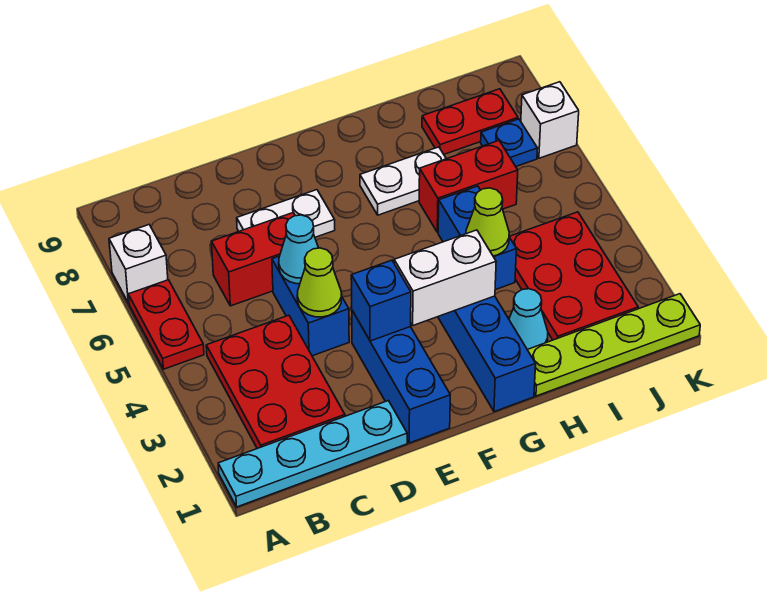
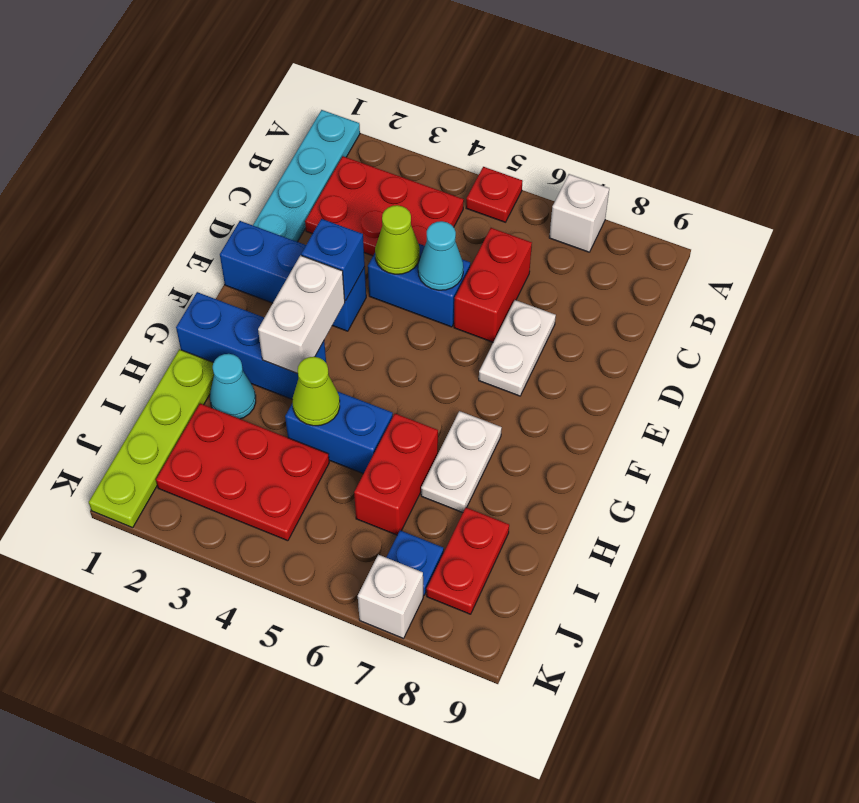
red plate A5:A6 level 1 -> red plate A5 level 1

